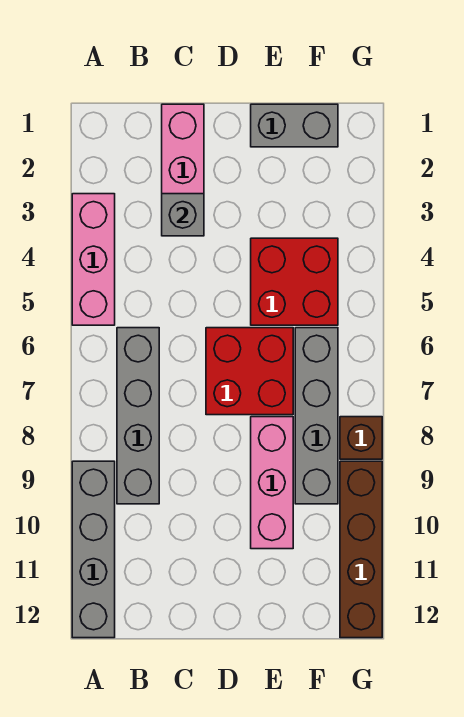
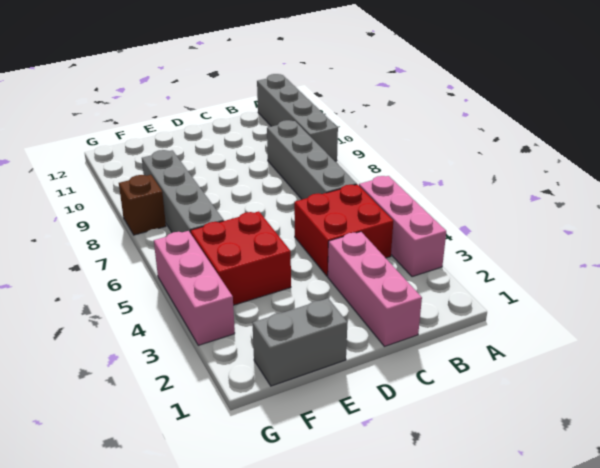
grey brick C3 level 2 -> none
red brick D6:E7 level 1 -> red brick B4:C5 level 1
pink brick E8:E10 level 1 -> pink brick G3:G5 level 1
brown brick G9:G12 level 1 -> none

